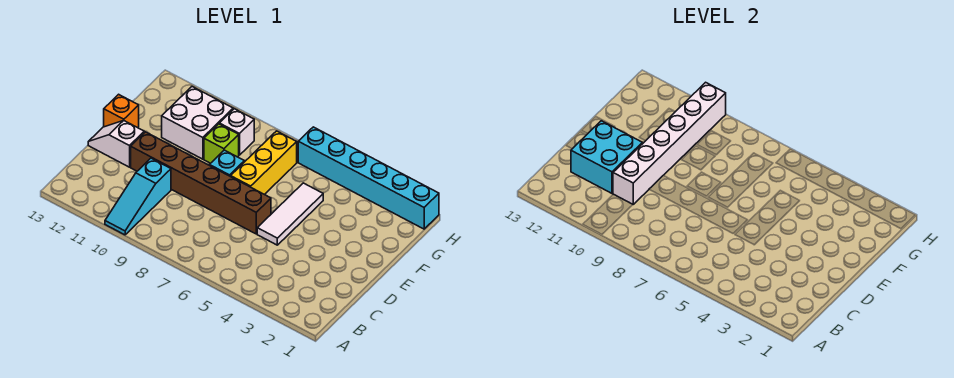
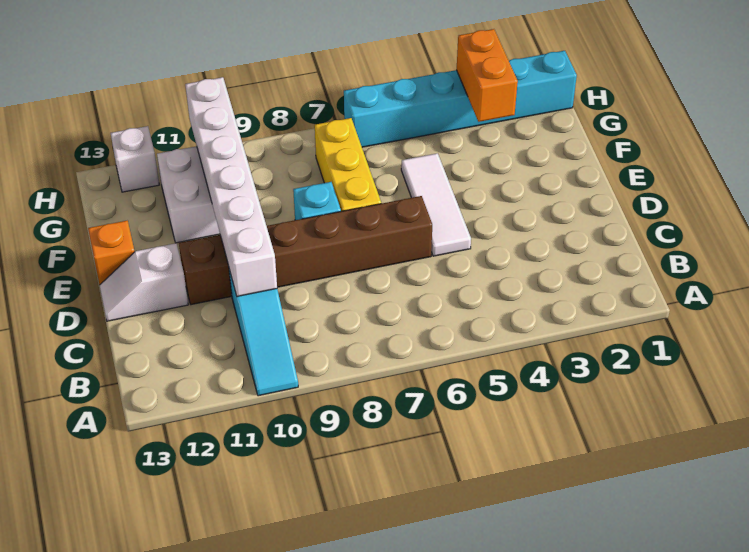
cyan brick C11:D12 level 2 -> none
lime brick F9 level 1 -> none
none -> orange brick G3:H3 level 2
white brick G9 level 1 -> white brick H12 level 1

